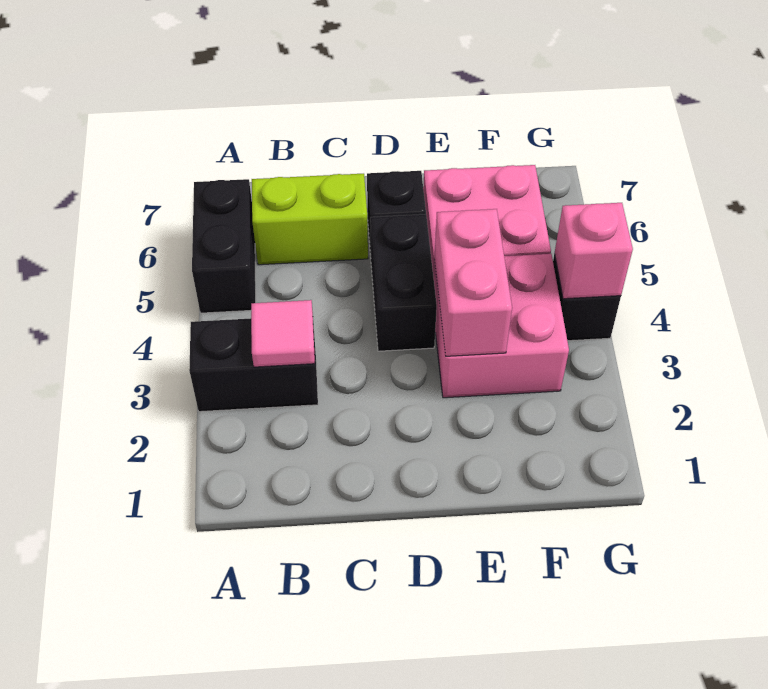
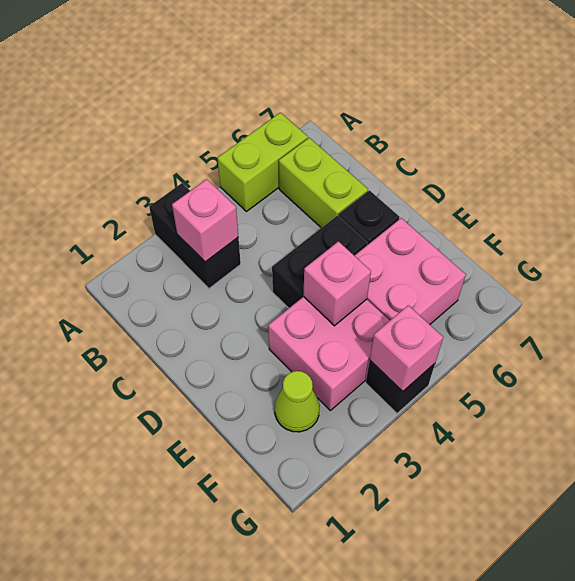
black brick A5:A6 level 1 -> lime brick A5:A6 level 1
pink tile B3 level 2 -> pink brick B3 level 2
pink brick E3:E4 level 2 -> pink brick E4 level 2
none -> lime cone F2 level 1

